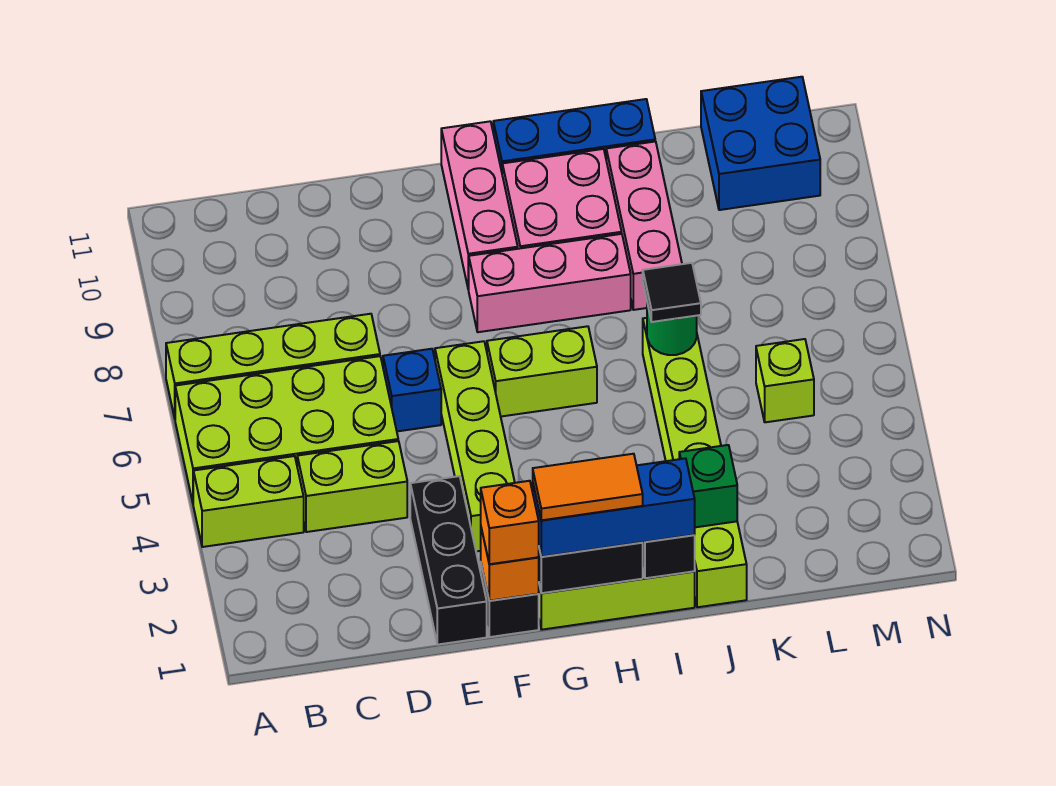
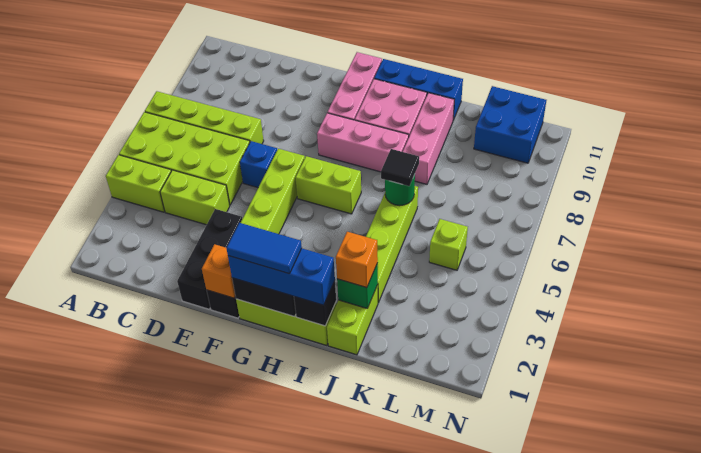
orange brick F1 level 3 -> orange brick J2 level 3
orange tile G1:H1 level 4 -> blue tile G1:H1 level 4

